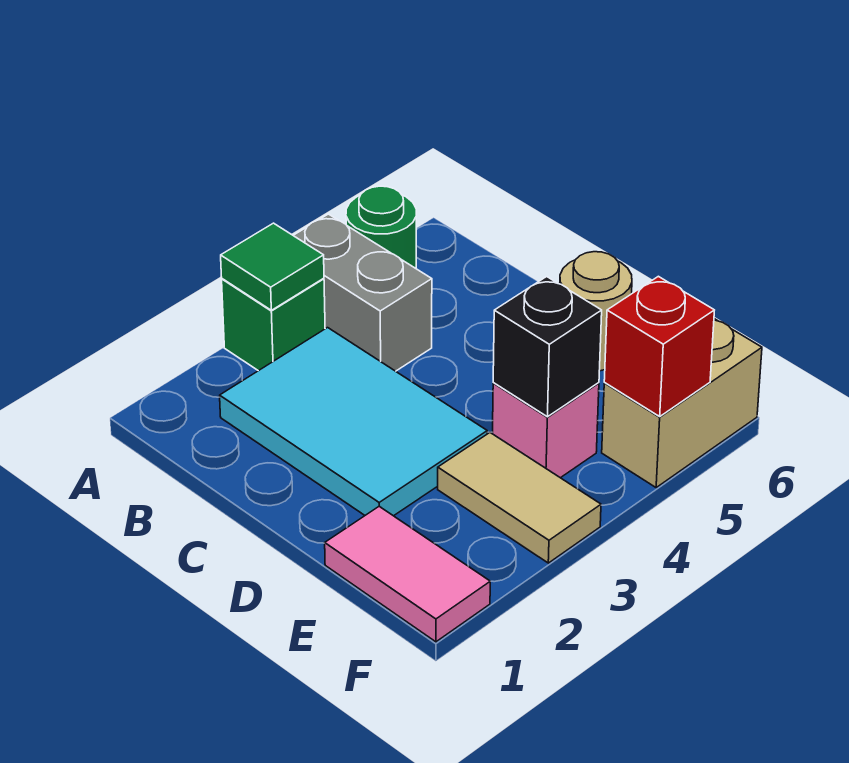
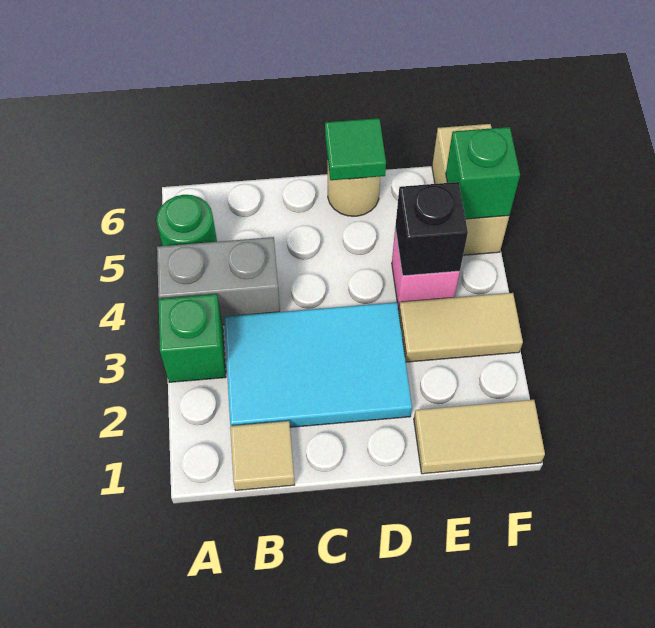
green tile A3 level 2 -> green tile D6 level 2
none -> tan tile B1 level 1
pink tile E1:F1 level 1 -> tan tile E1:F1 level 1
red brick F5 level 2 -> green brick F5 level 2

